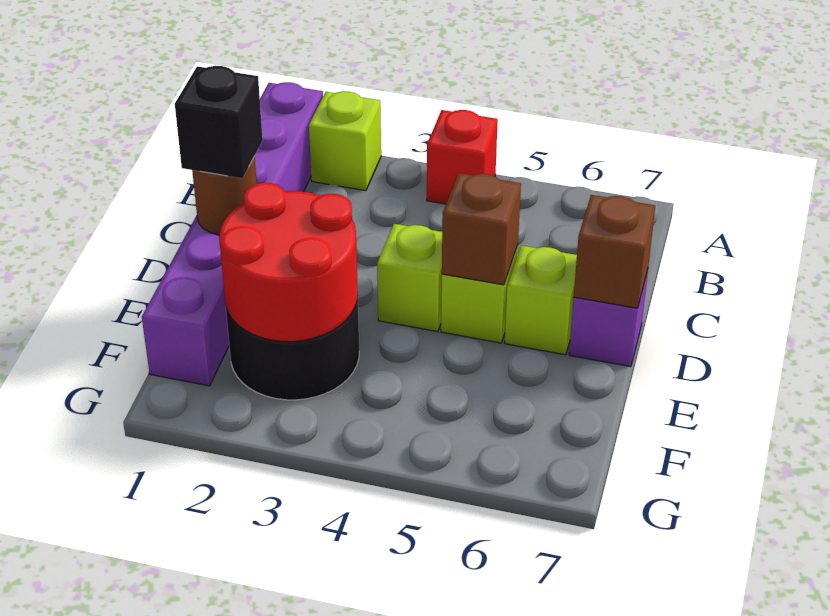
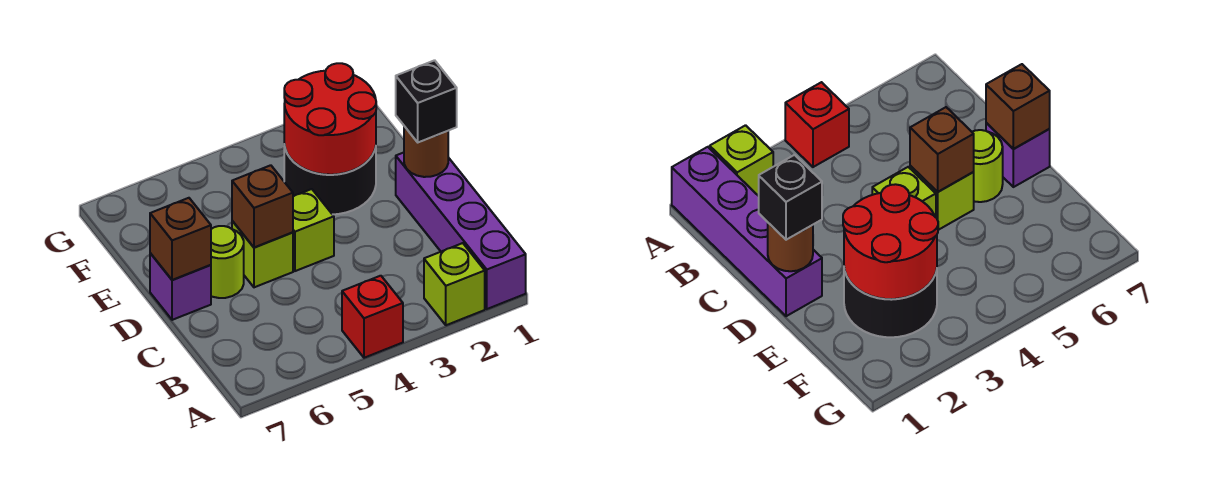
purple brick A1:F1 level 1 -> purple brick A1:D1 level 1
lime brick D6 level 1 -> lime round brick D6 level 1

